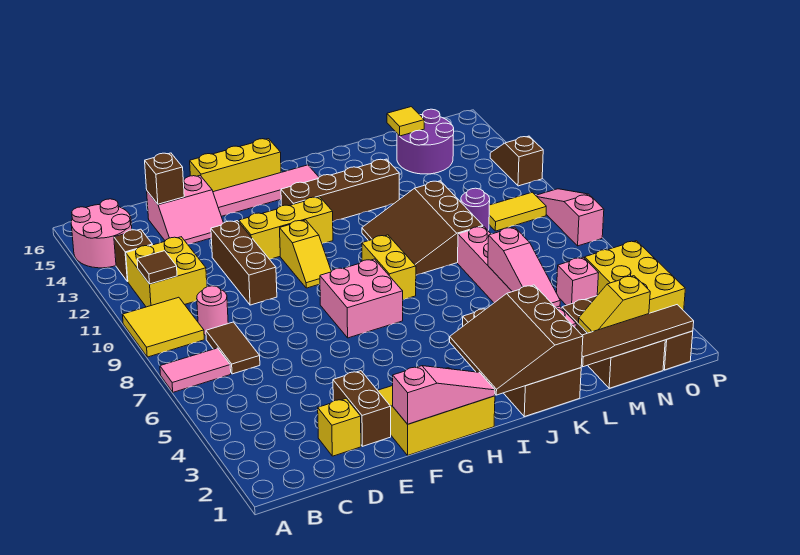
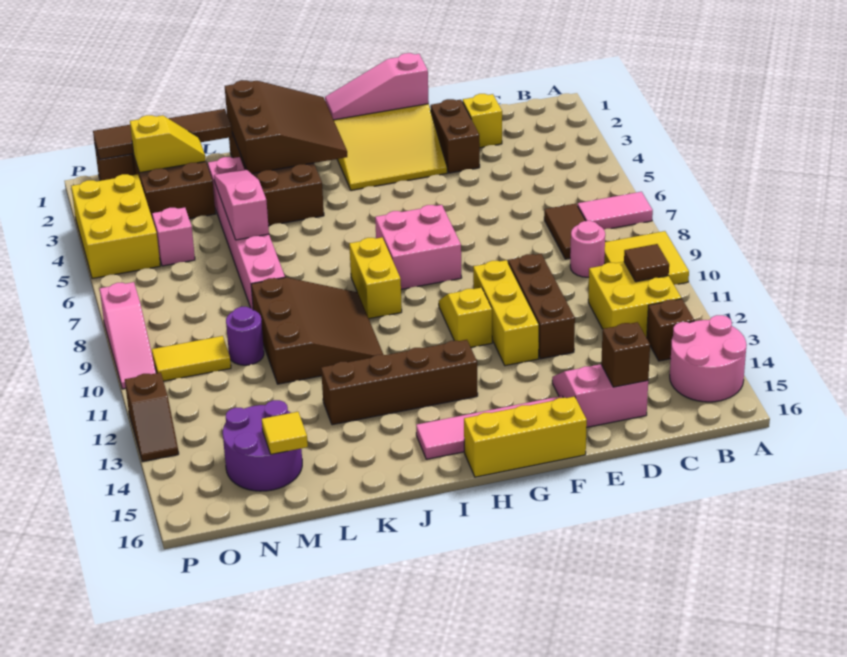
yellow brick F12:H12 level 1 -> yellow brick F10:F12 level 1

